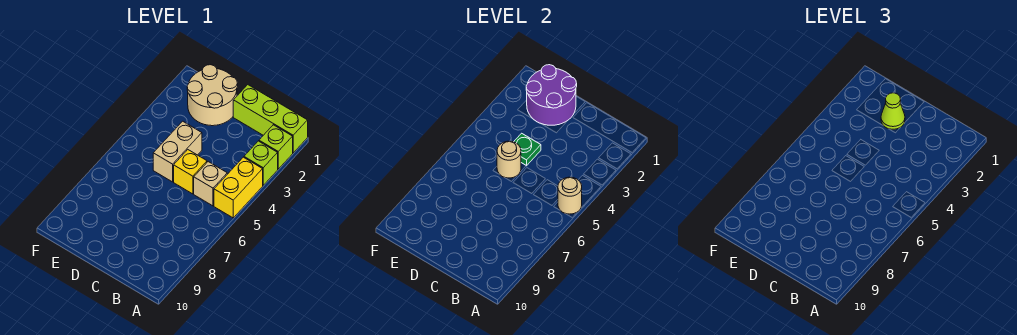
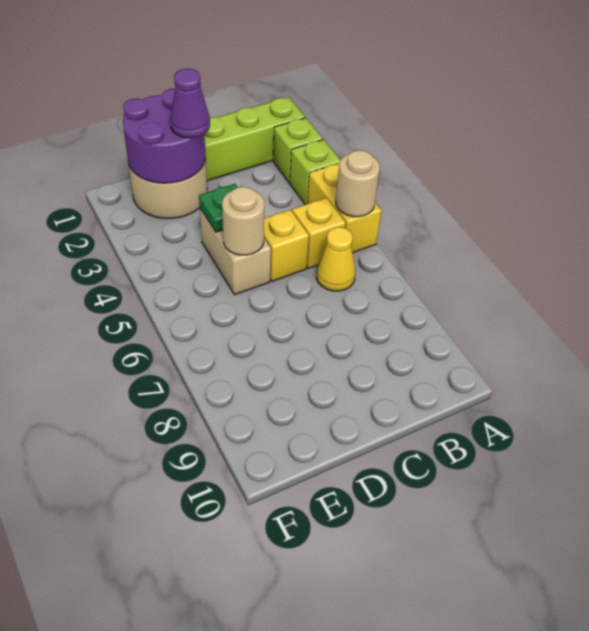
tan brick B5 level 1 -> yellow brick B5 level 1
none -> yellow cone B6 level 1
lime cone D2 level 3 -> purple cone D2 level 3

